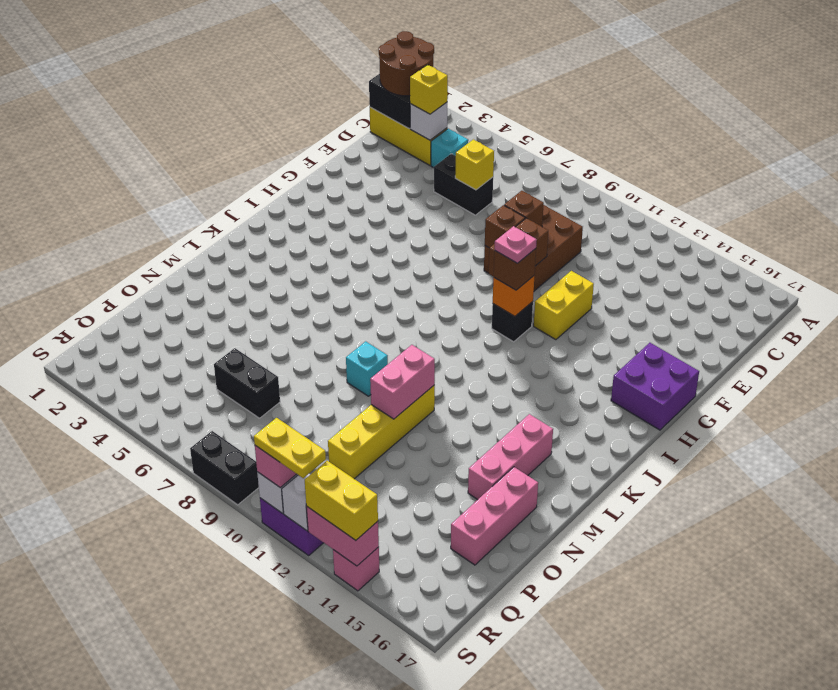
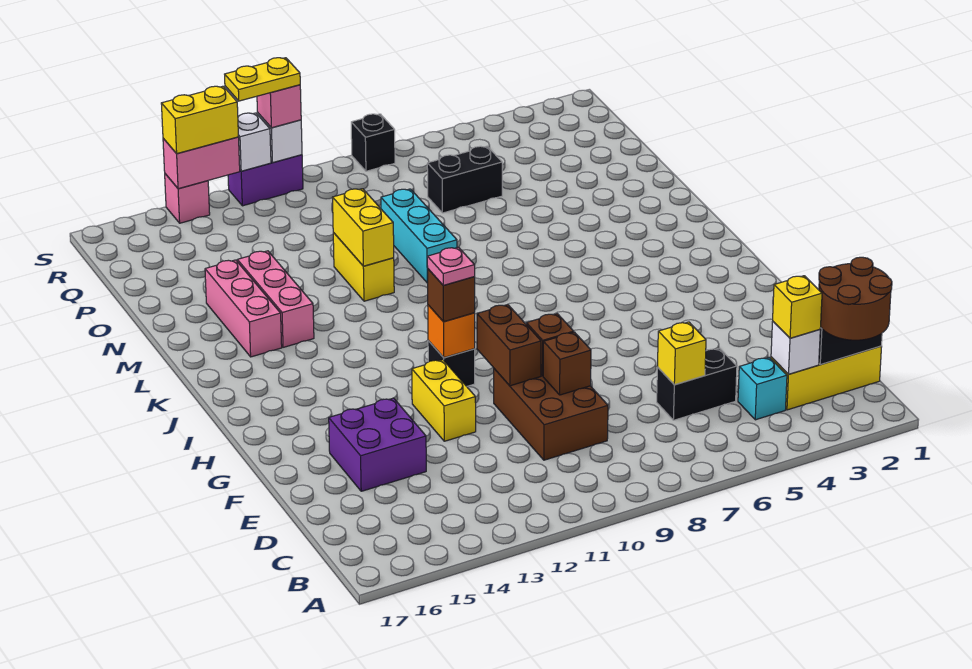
purple brick G16:H17 level 1 -> purple brick E14:F15 level 1
cyan brick M9 level 1 -> cyan brick M9:O9 level 1
yellow brick M11:P11 level 1 -> yellow brick M11:N11 level 1
pink brick M11:N11 level 2 -> yellow brick M11:N11 level 2
pink brick N16:P16 level 1 -> pink brick L14:N14 level 1
black brick S8:S9 level 1 -> black brick S8 level 1

